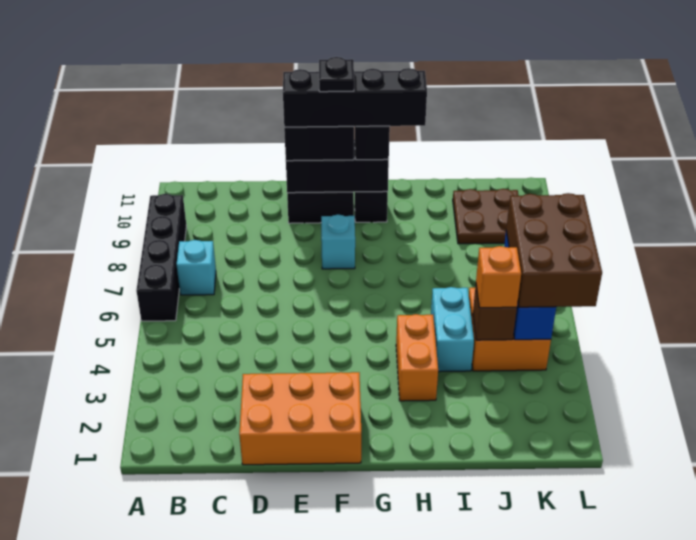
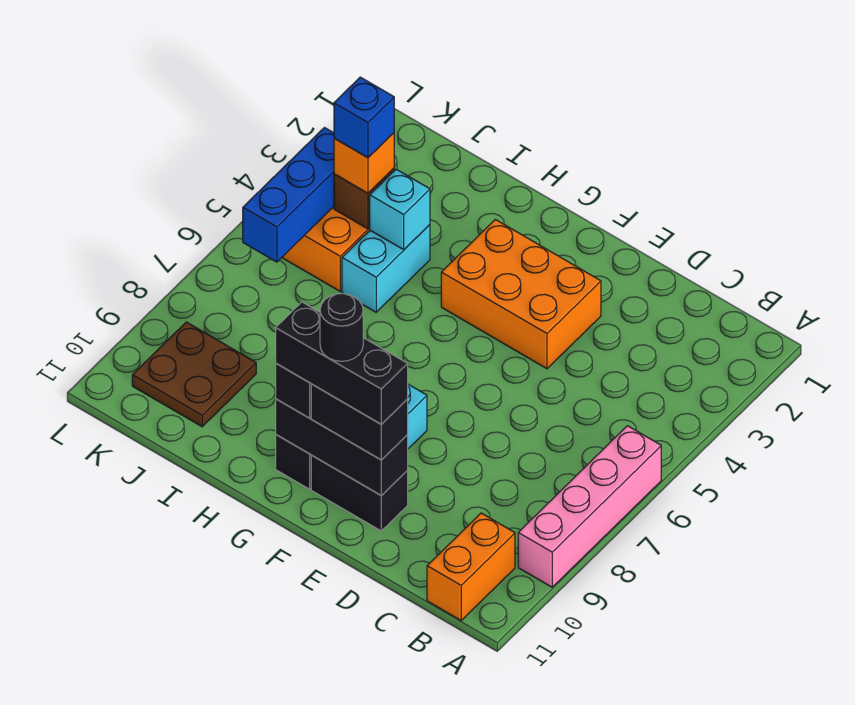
black brick A6:A9 level 1 -> pink brick A6:A9 level 1
cyan brick B7 level 1 -> cyan brick I4 level 2
orange brick D1:F2 level 1 -> orange brick E3:G4 level 1
black brick E10:H10 level 4 -> black brick E10:G10 level 4
black plate F10 level 5 -> black round brick F10 level 5
orange brick H3:H4 level 1 -> orange brick B10:B11 level 1
none -> blue brick J4 level 4
brown brick K4:L6 level 3 -> none

